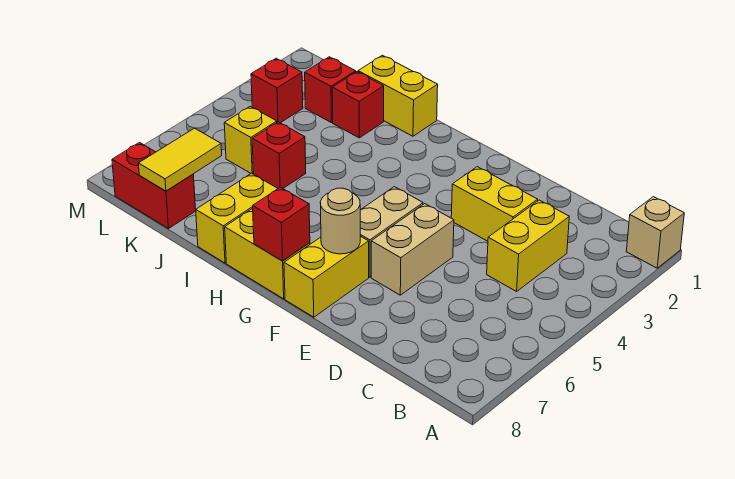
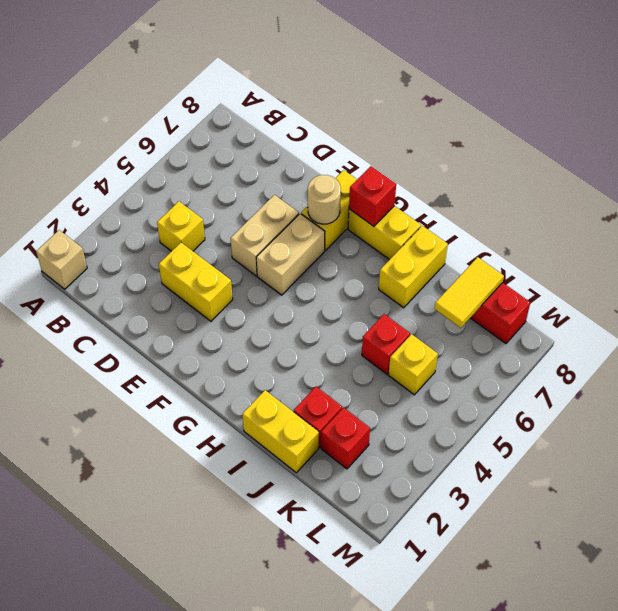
yellow brick C3:C4 level 1 -> yellow brick C4 level 1
red brick L3 level 1 -> none

